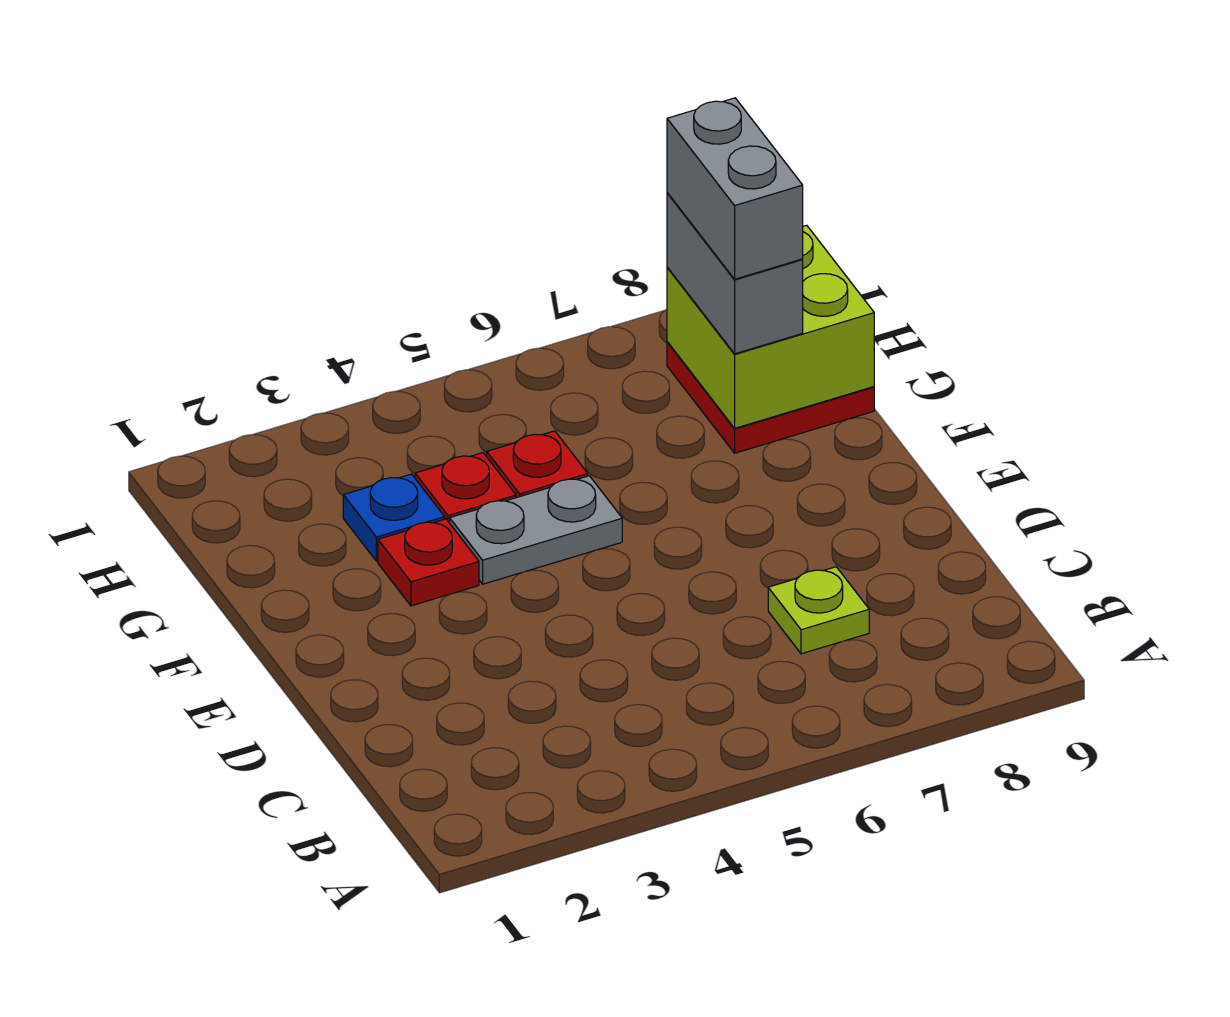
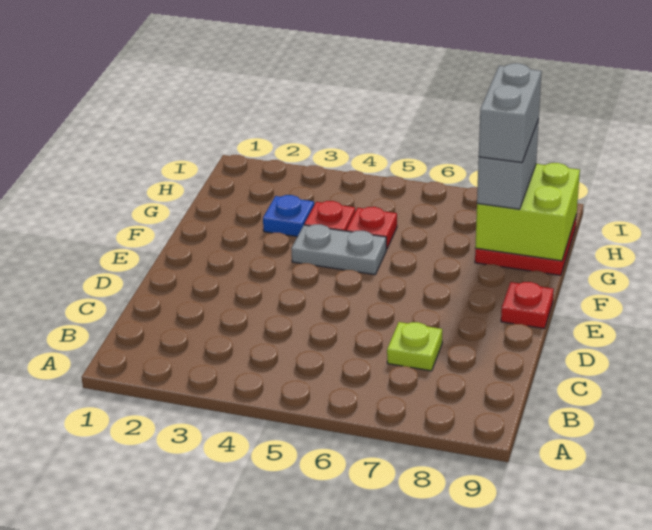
red plate F3 level 1 -> red plate E9 level 1

